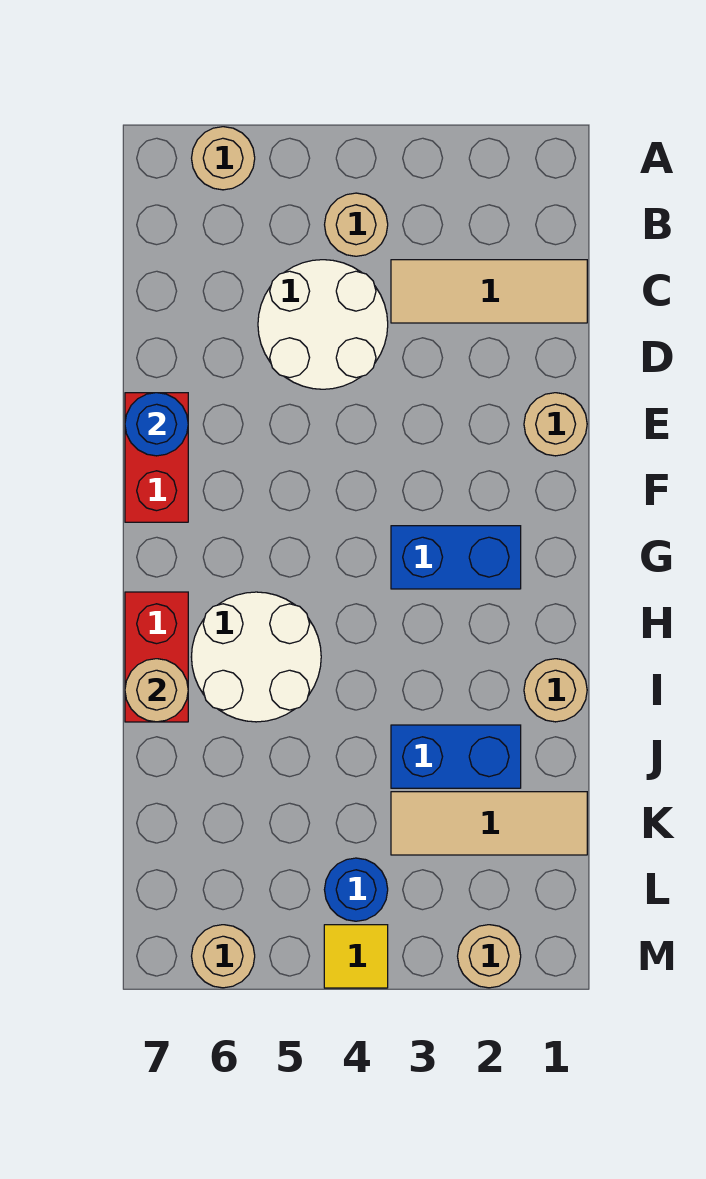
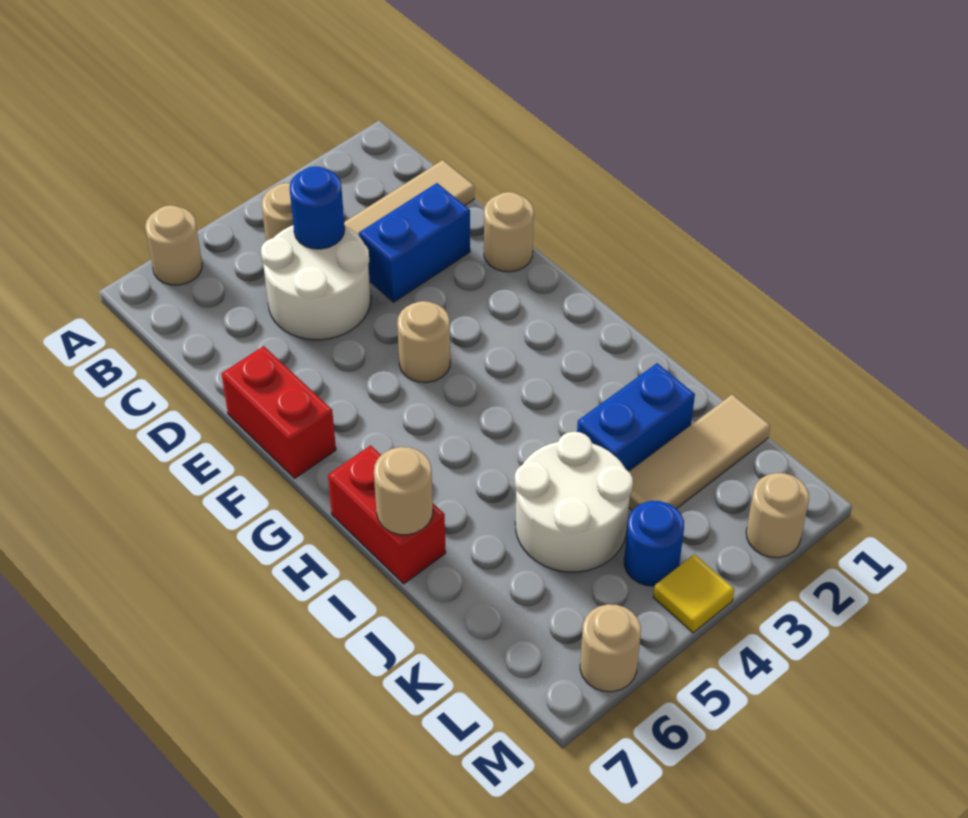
blue round brick E7 level 2 -> blue round brick C4 level 2
blue brick G2:G3 level 1 -> blue brick D2:D3 level 1
white round brick H5:I6 level 1 -> white round brick J4:K5 level 1
tan round brick I1 level 1 -> tan round brick F4 level 1

